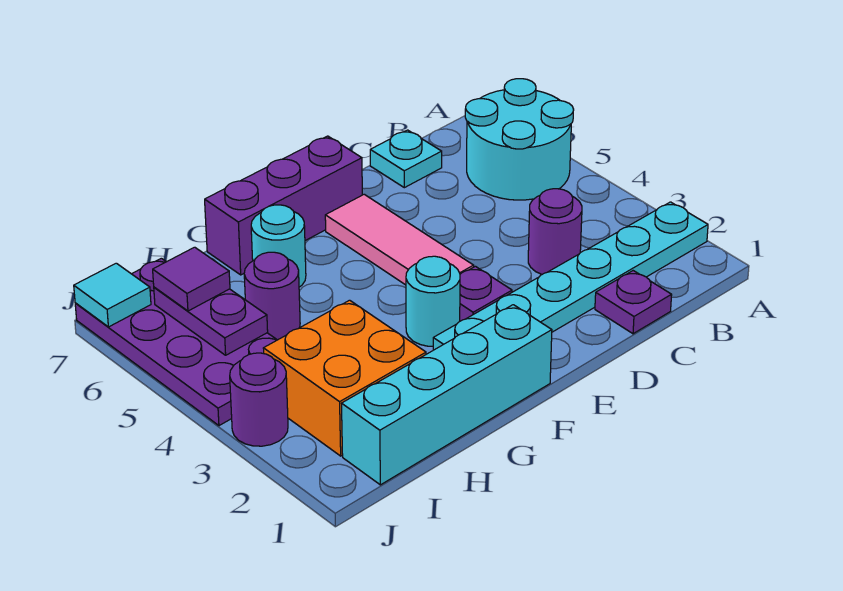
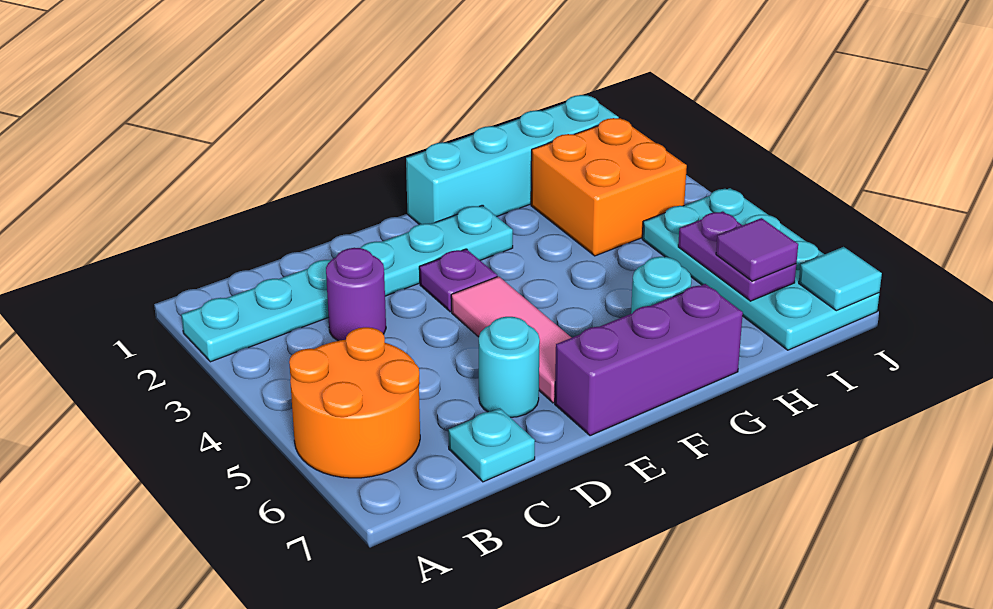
cyan round brick A5:B6 level 1 -> orange round brick A5:B6 level 1
purple plate C1 level 1 -> none
cyan round brick F3 level 1 -> cyan round brick D6 level 1
purple round brick H5 level 1 -> none
purple plate I4:J7 level 1 -> cyan plate I4:J7 level 1
purple round brick J3 level 1 -> none

